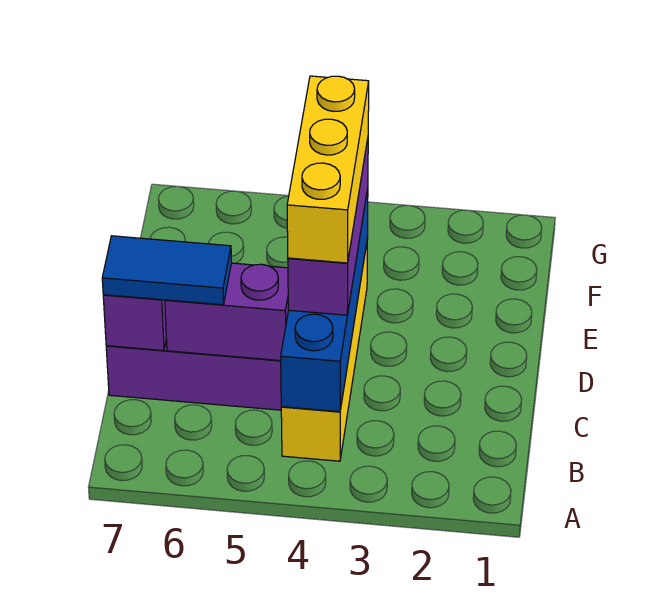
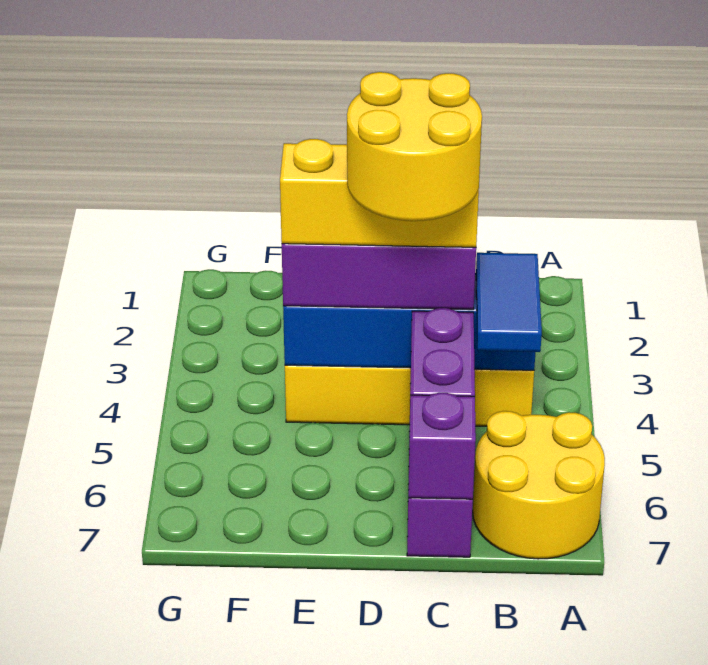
none -> yellow round brick A6:B7 level 1
none -> yellow round brick C4:D5 level 5
blue tile C6:C7 level 3 -> blue tile B4:B5 level 3

